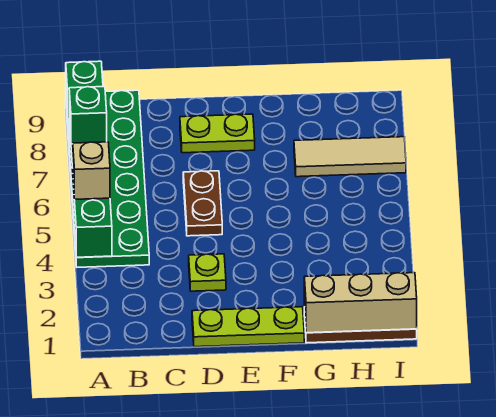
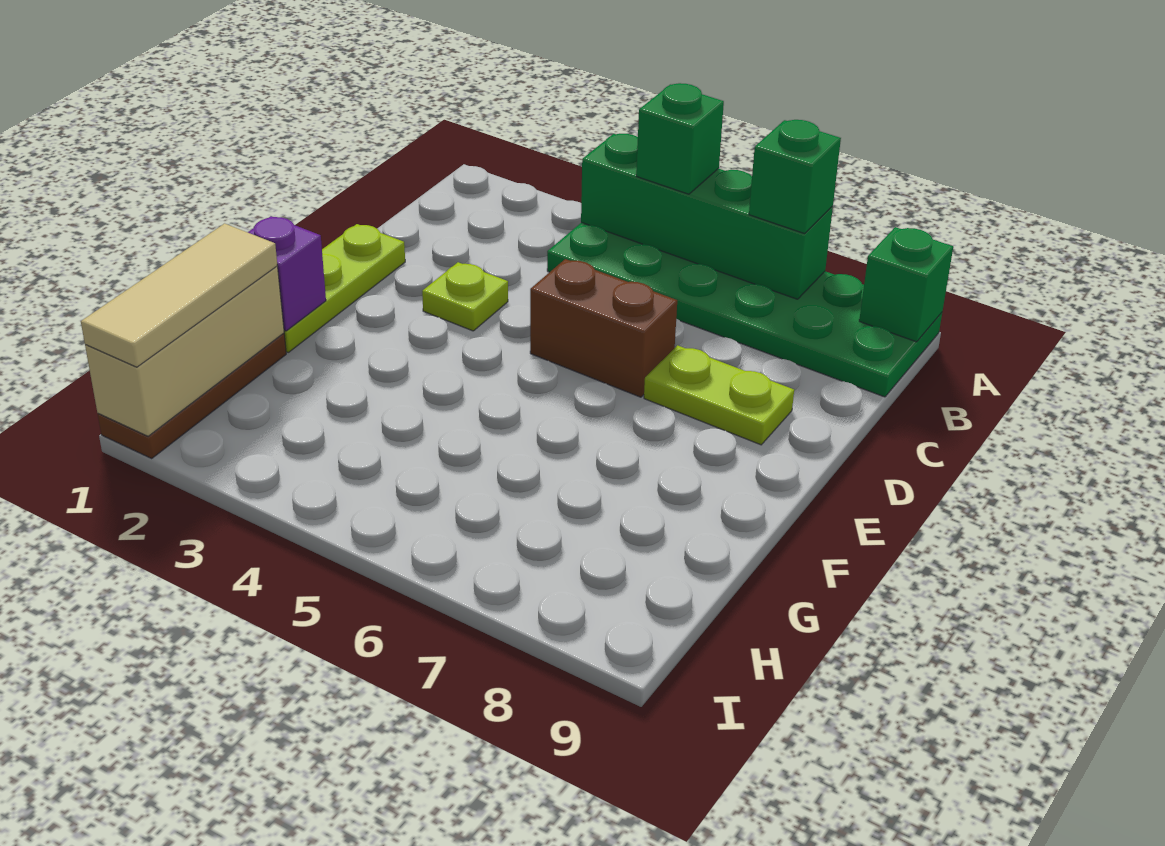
tan brick A5 level 3 -> green brick A5 level 3
brown plate D5:D6 level 1 -> brown brick D5:D6 level 1
lime plate D8:E8 level 1 -> lime plate D7:D8 level 1
none -> purple brick F1 level 2
tan tile G7:I7 level 1 -> tan tile G1:I1 level 3

